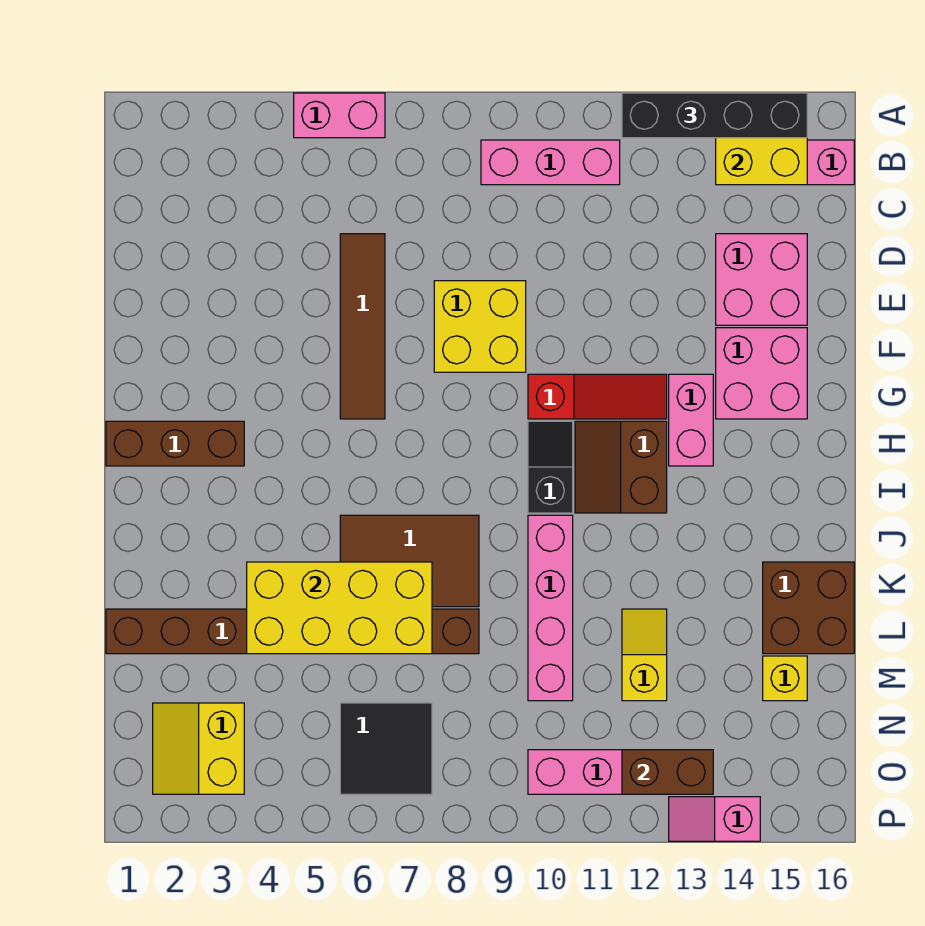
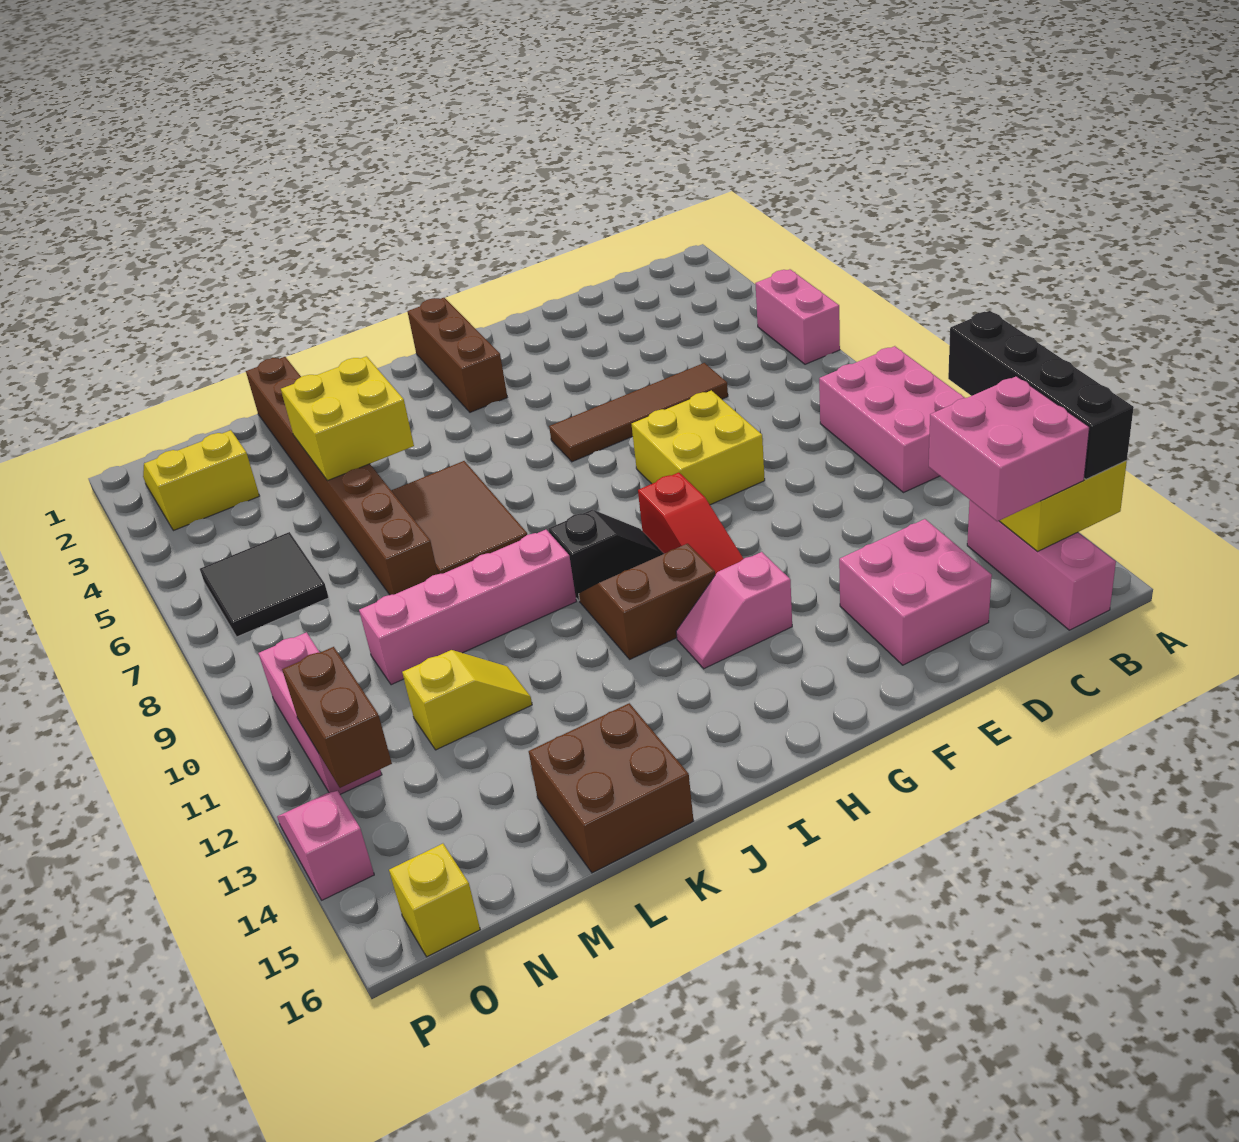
pink brick B9:B11 level 1 -> pink brick A9:B11 level 1
pink brick F14:G15 level 1 -> pink brick B14:C15 level 3
pink brick G13:H13 level 1 -> pink slope G13:H13 level 1 top G
yellow brick K4:L7 level 2 -> yellow brick K4:L5 level 2
yellow brick M15 level 1 -> yellow brick O16 level 1

